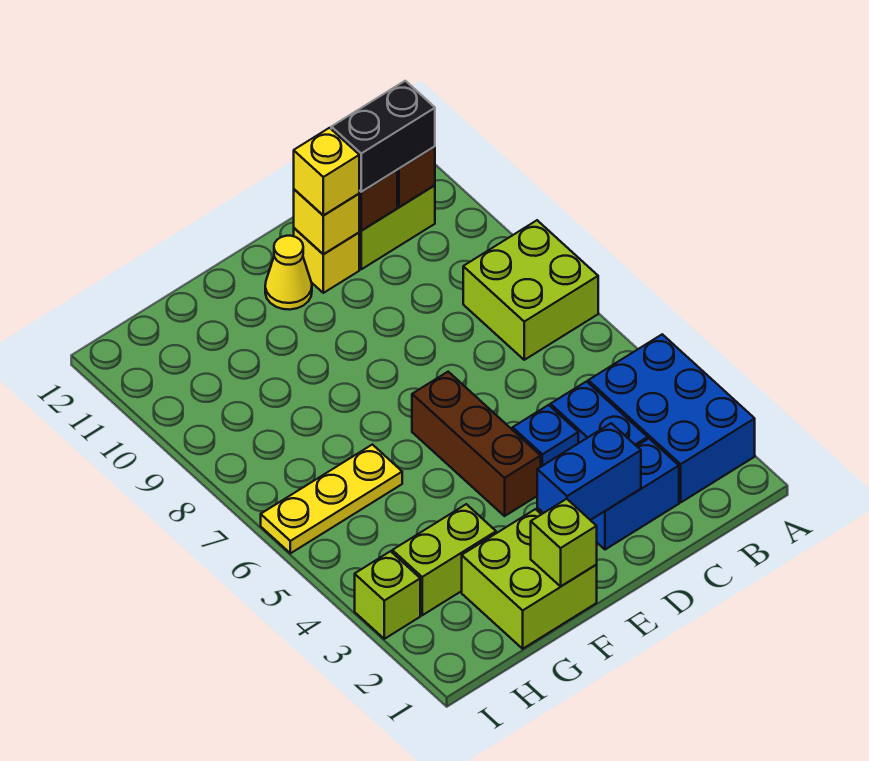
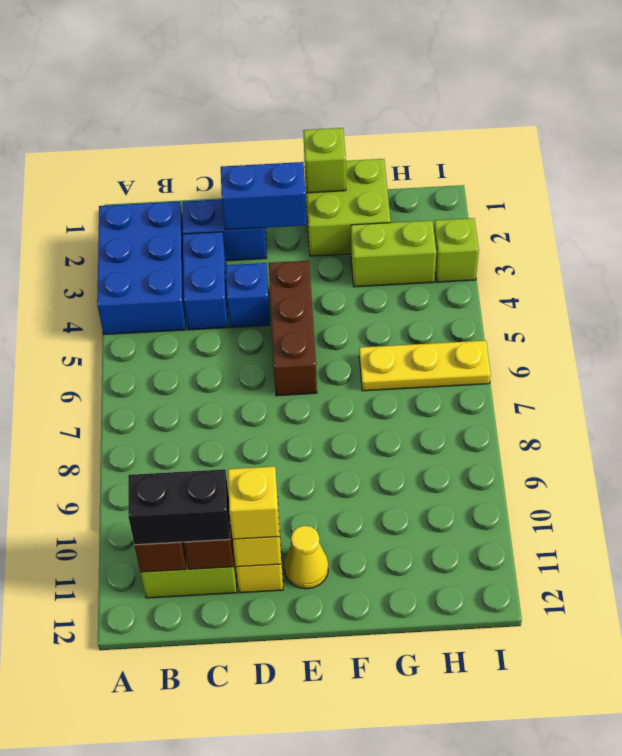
lime brick A7:B8 level 1 -> none

